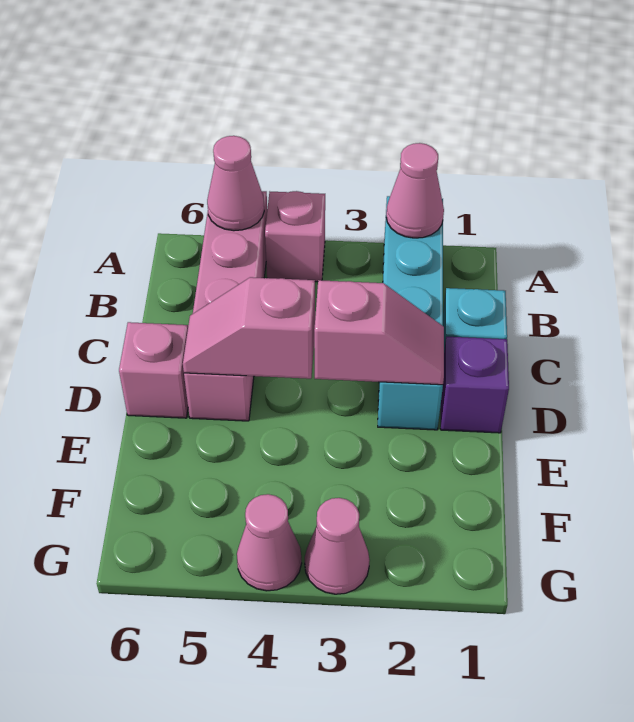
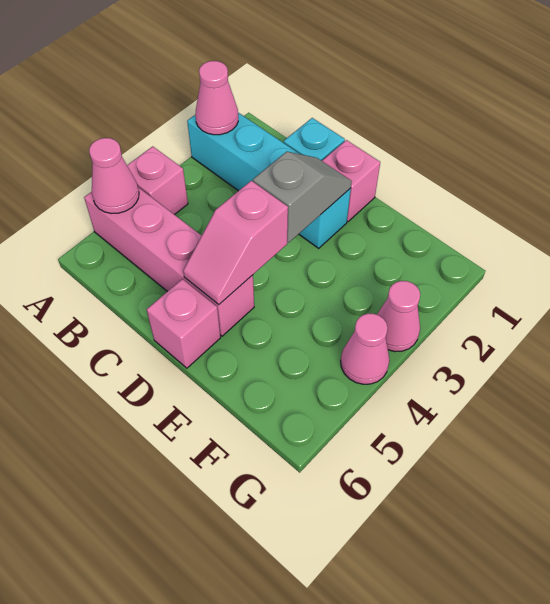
purple brick D1 level 1 -> pink brick D1 level 1
pink slope D2:D3 level 2 top 3 -> grey slope D2:D3 level 2 top 3

